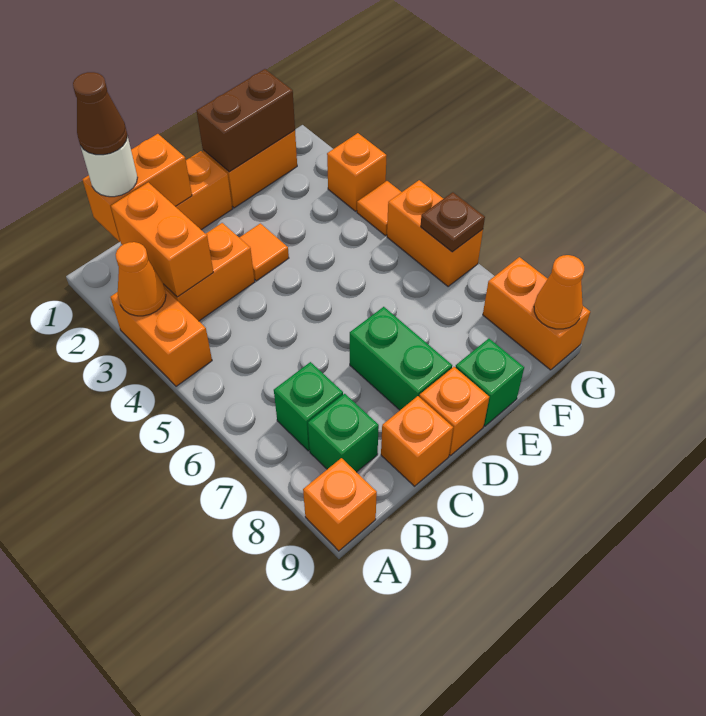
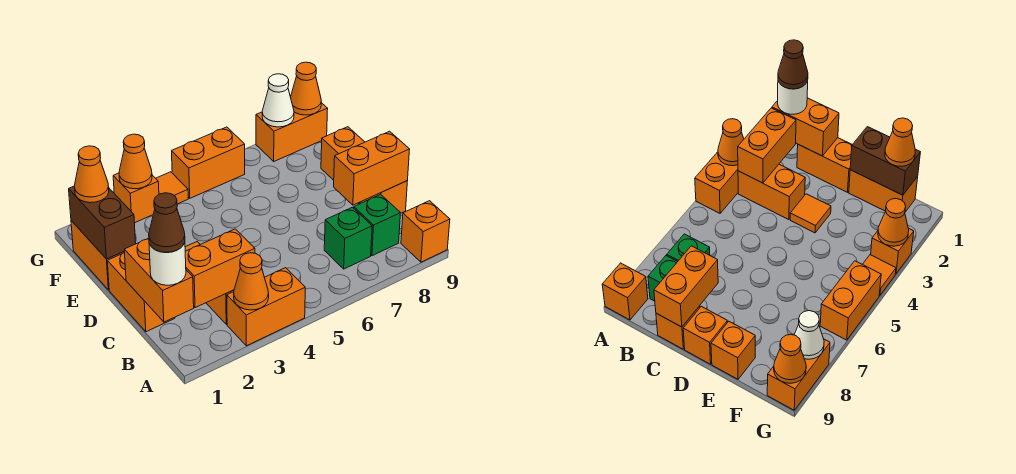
none -> orange brick C8:C9 level 2
green brick D7:D8 level 1 -> none
green brick E9 level 1 -> orange brick E9 level 1
none -> orange cone F1 level 3
none -> orange cone G3 level 2
brown plate G6 level 2 -> none
none -> white cone G8 level 2

